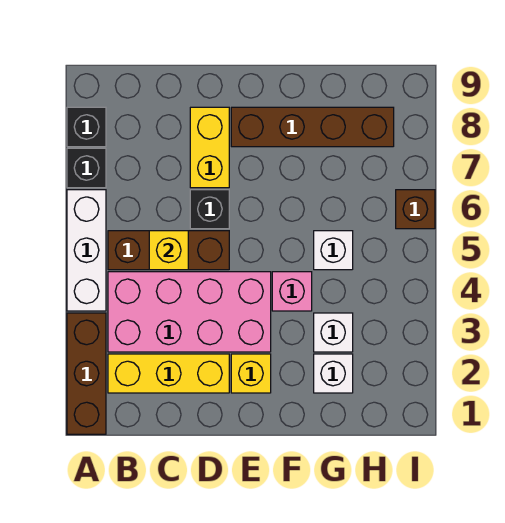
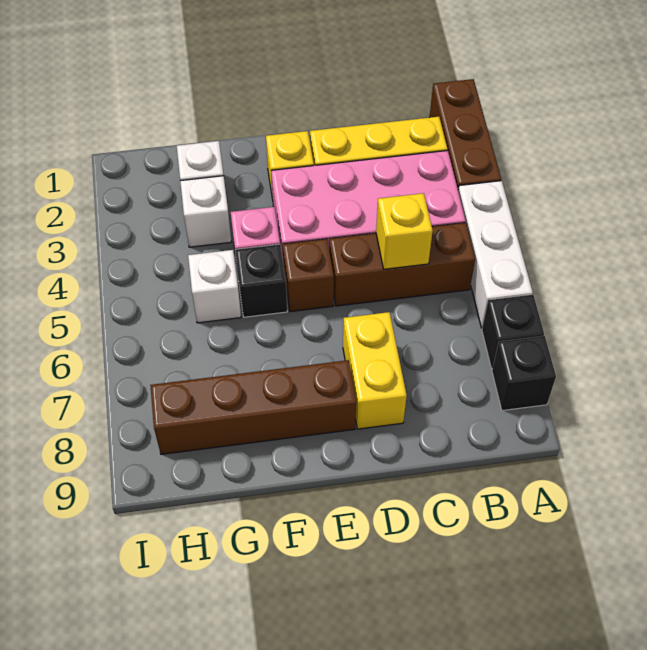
black brick D6 level 1 -> black brick F5 level 1
brown brick I6 level 1 -> brown brick E5 level 1

